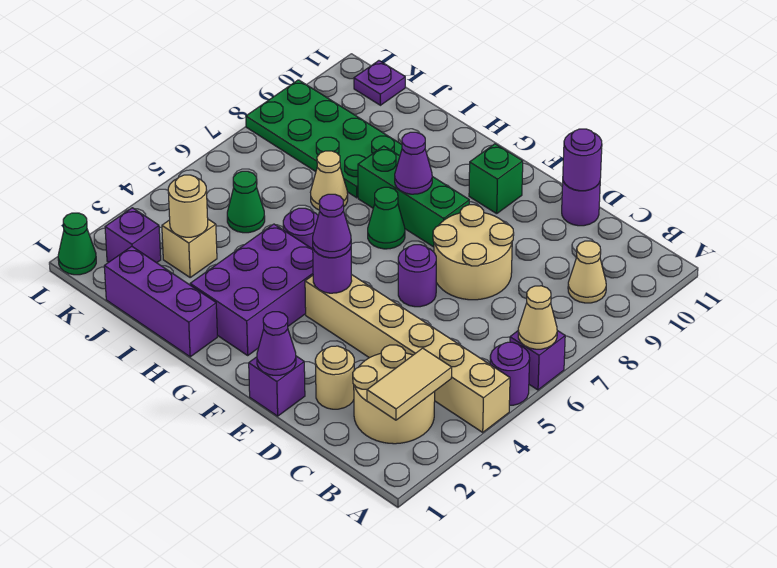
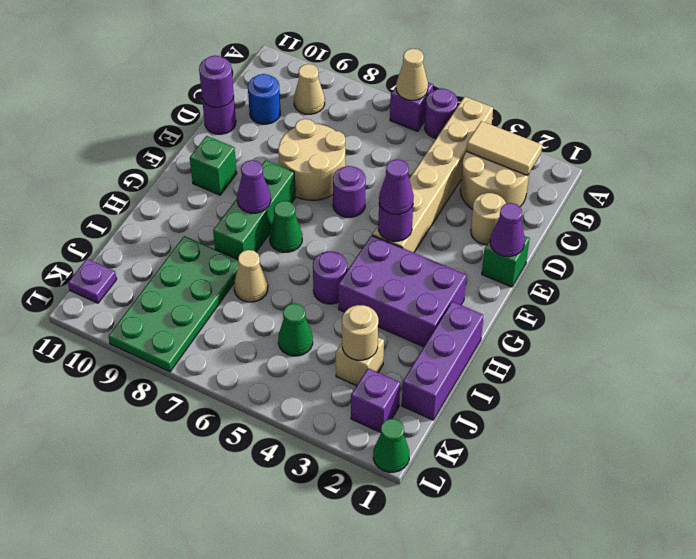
none -> blue round brick C10 level 1
purple brick E1 level 1 -> green brick E1 level 1

